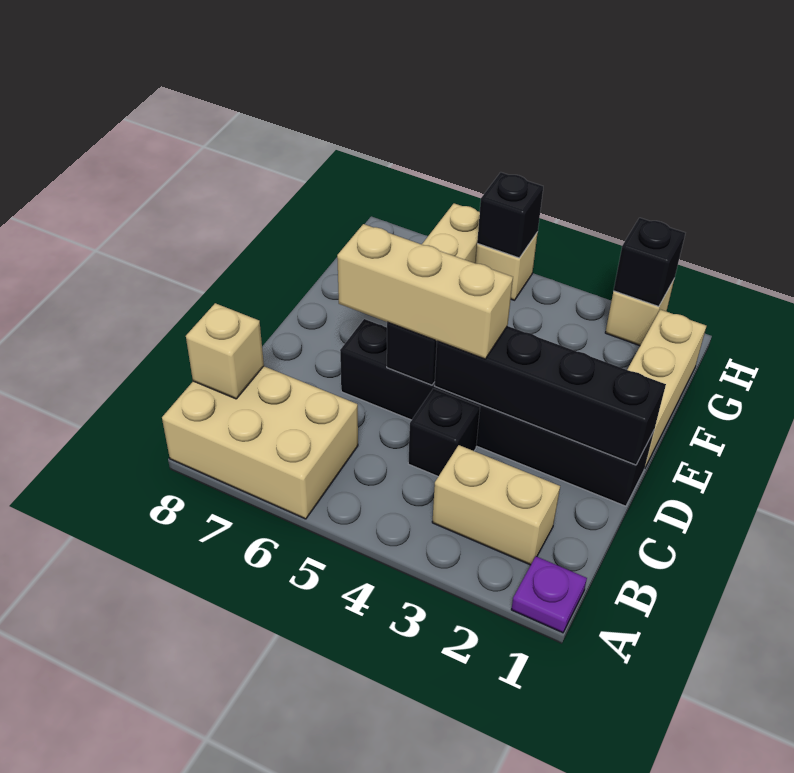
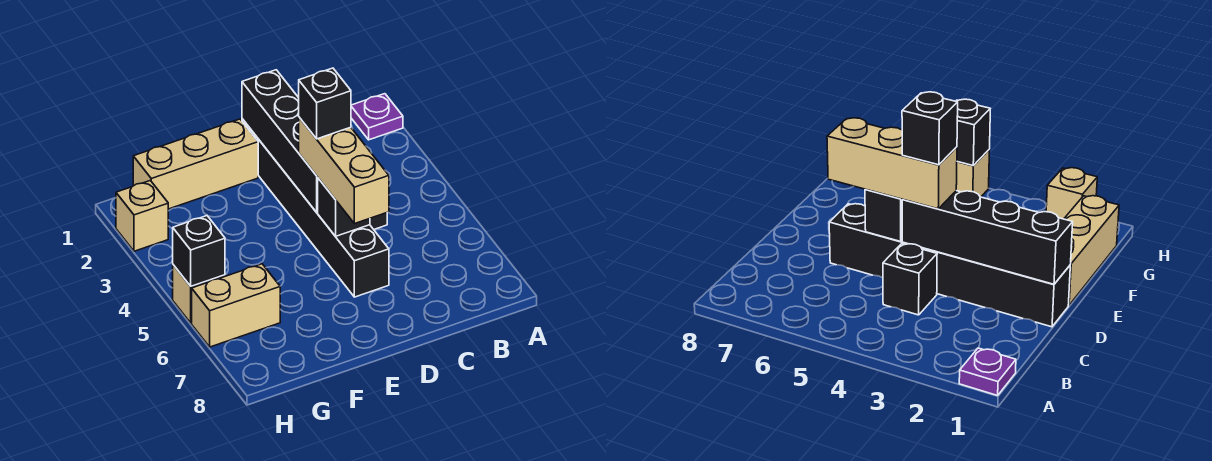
tan brick A6:B8 level 1 -> none
tan brick B2:B3 level 1 -> none
tan brick B8 level 2 -> none
black brick H2 level 2 -> black brick D4 level 4

